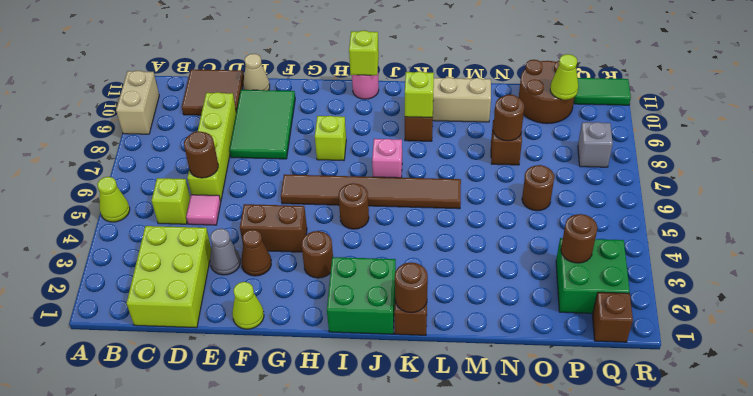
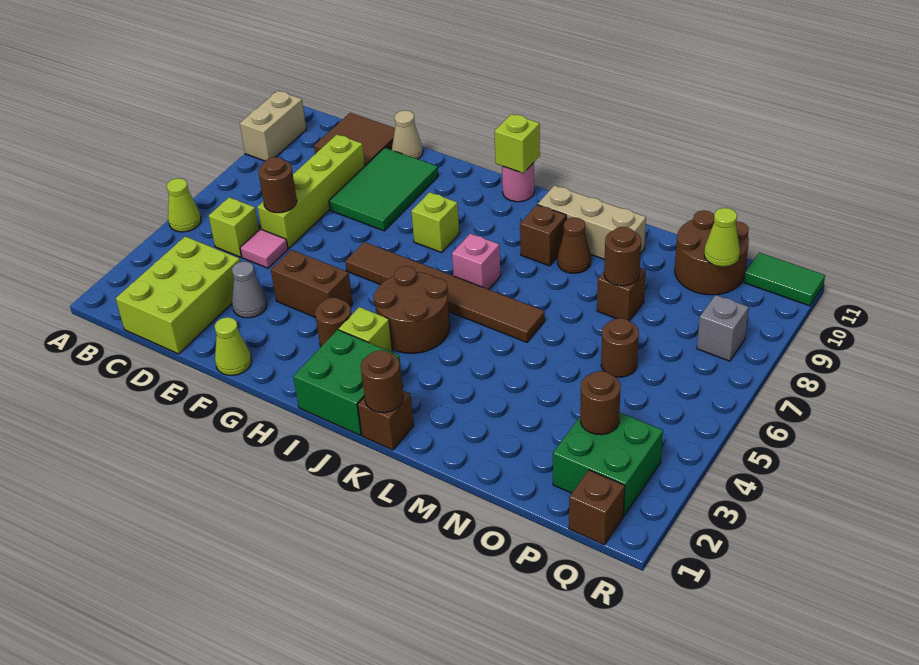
brown cone F3 level 1 -> brown cone L9 level 1
brown round brick I5 level 1 -> brown round brick I4:J5 level 1
lime brick K9 level 2 -> lime brick I3 level 1

